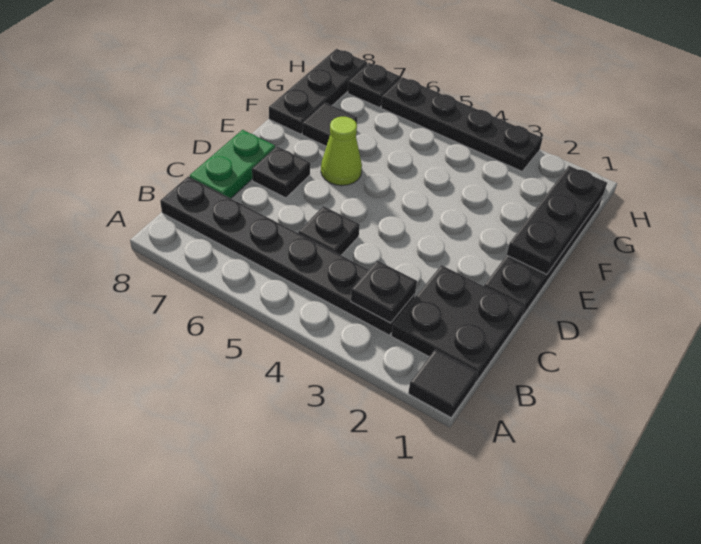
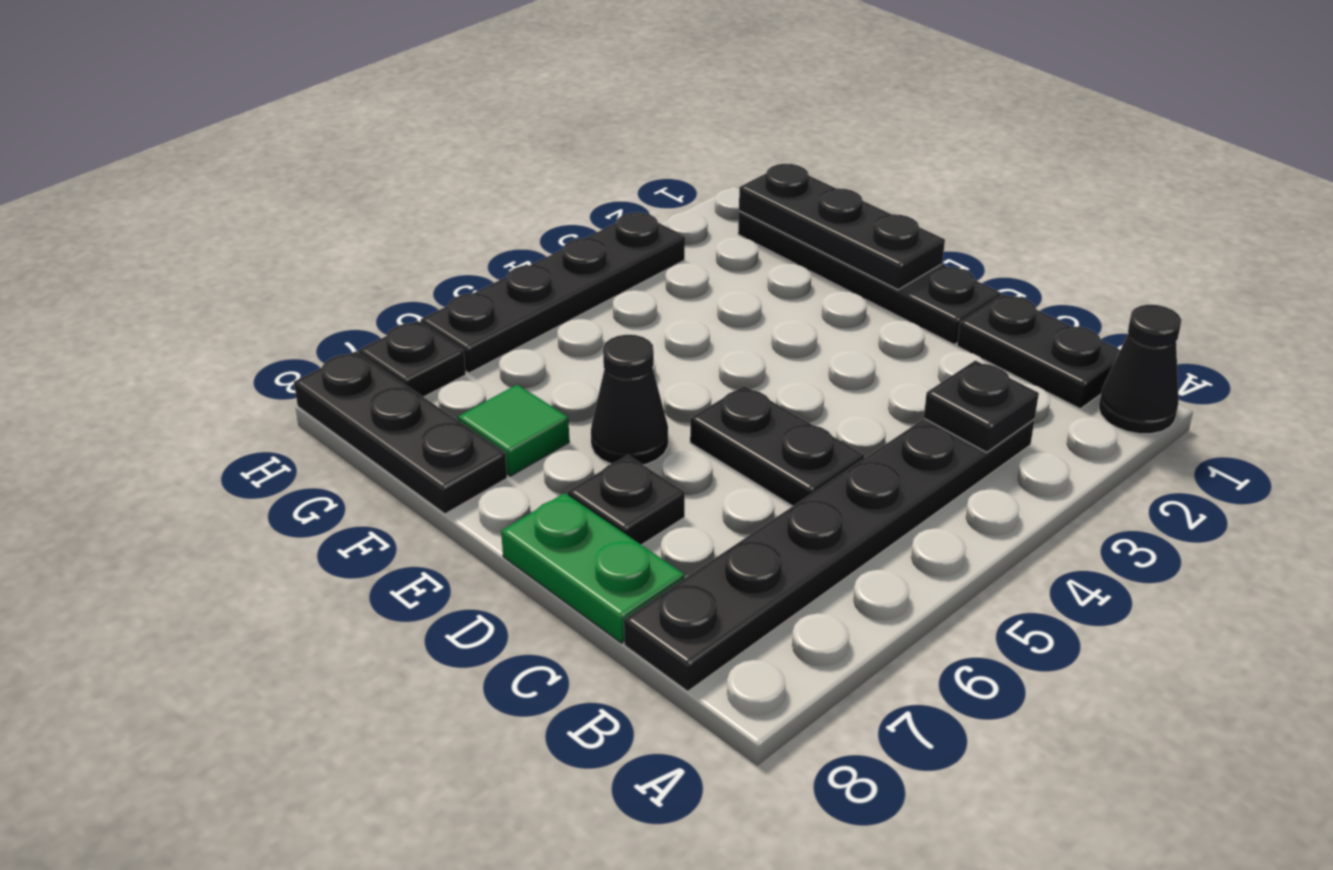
black tile A1 level 1 -> black cone A1 level 1
black plate B1:C2 level 1 -> black plate B1:C1 level 1
black plate C5 level 1 -> black plate C5:D5 level 1
lime cone E6 level 1 -> black cone E6 level 1
black tile F7 level 1 -> green tile F7 level 1

